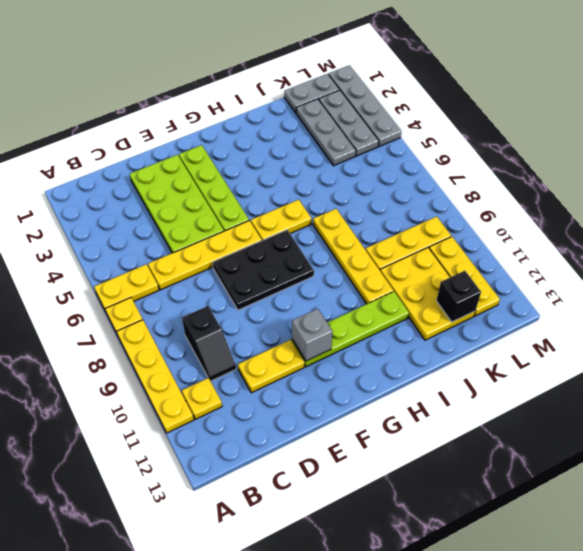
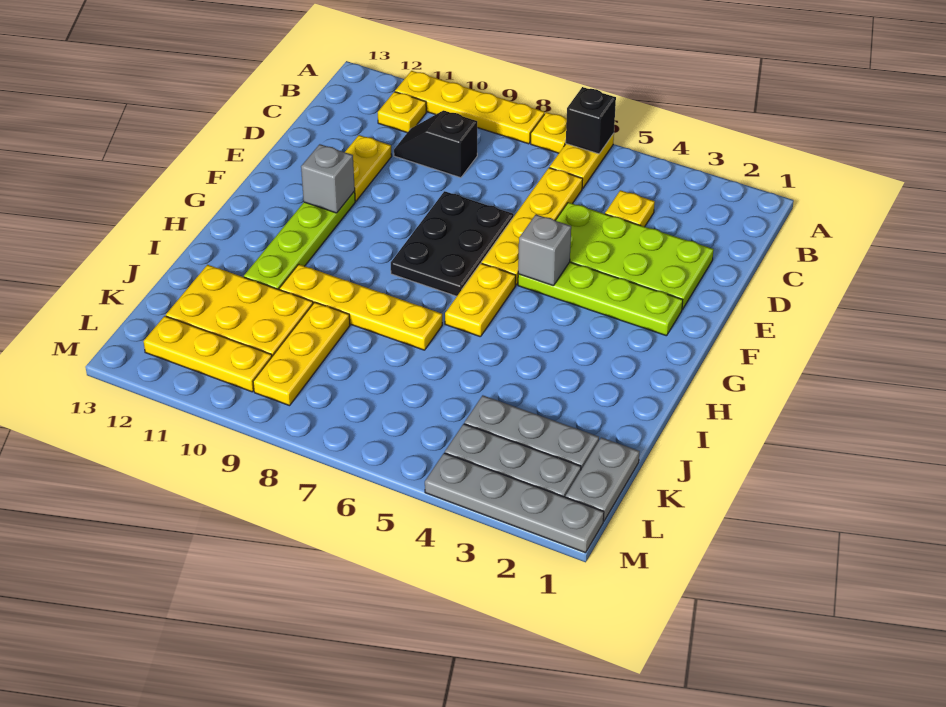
none -> yellow plate C4 level 1
none -> grey brick F5 level 2
black brick K12 level 2 -> black brick A6 level 2

